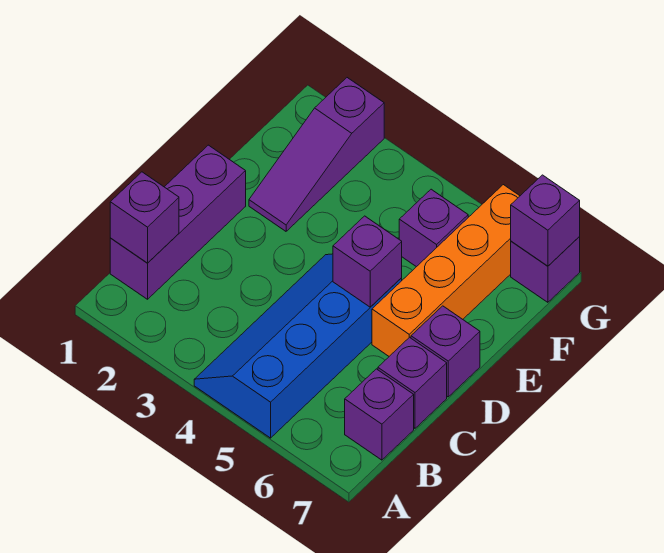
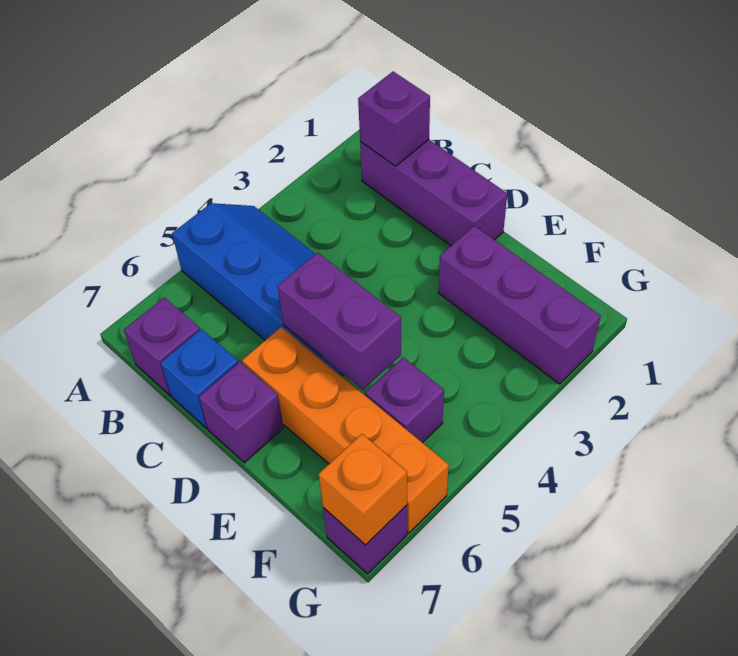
purple brick C7 level 1 -> blue brick C7 level 1
purple brick D5 level 2 -> purple brick D5:E5 level 2
purple slope E2:G2 level 1 top G -> purple brick E2:G2 level 1
purple brick G7 level 2 -> orange brick G7 level 2

